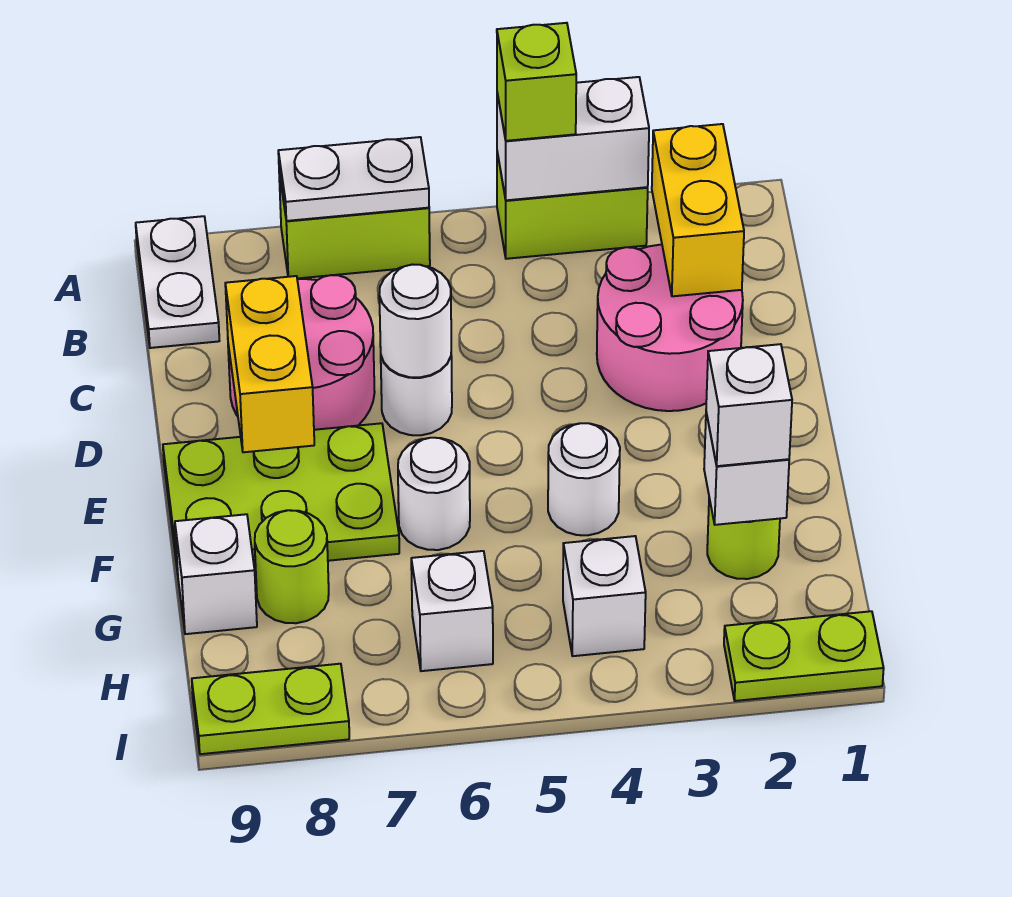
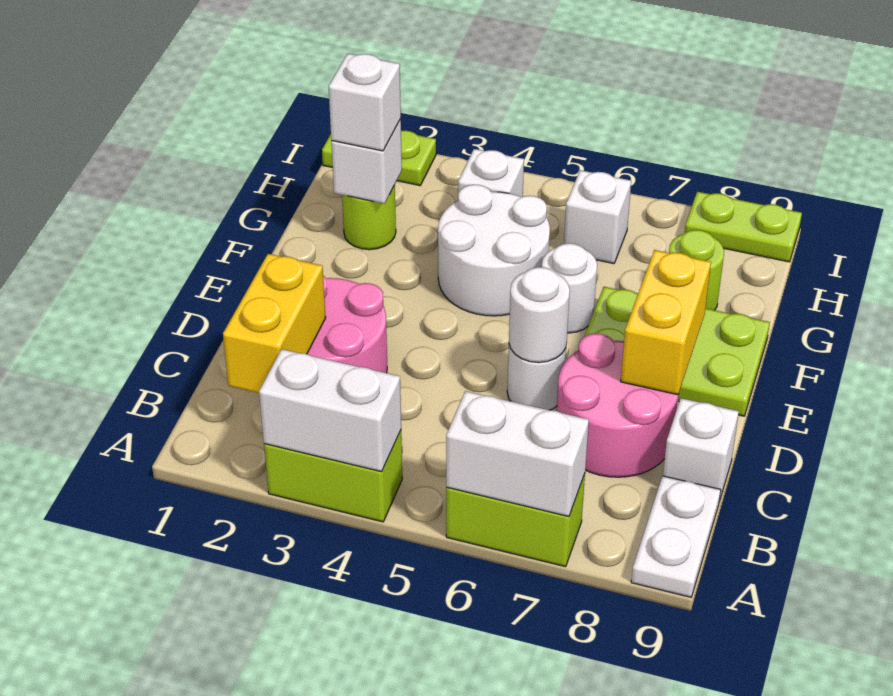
lime brick A4 level 3 -> none
white plate A6:A7 level 2 -> white brick A6:A7 level 2
white round brick F4 level 1 -> white round brick F4:G5 level 1
white brick G9 level 1 -> white brick C9 level 1

